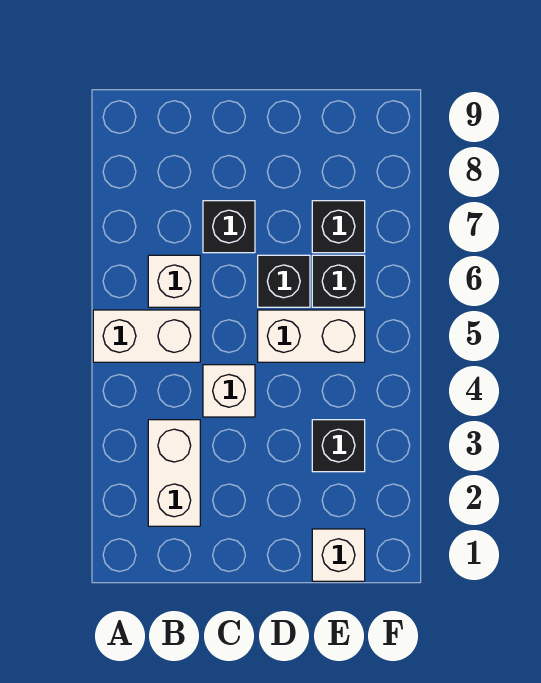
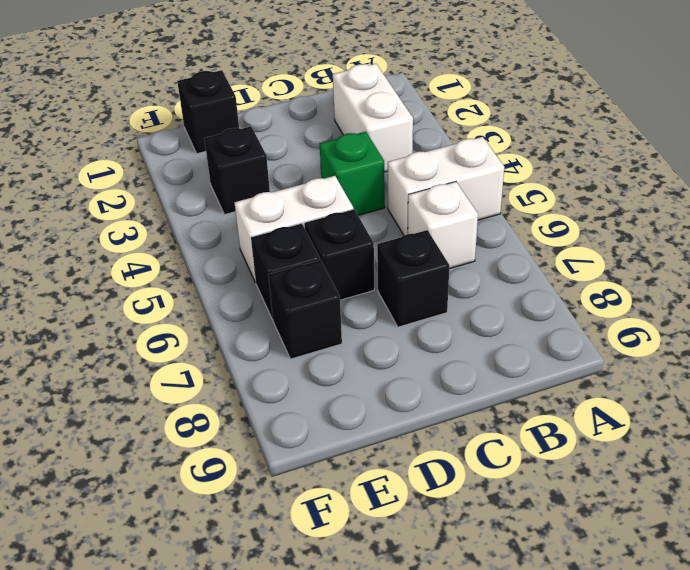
white brick C4 level 1 -> green brick C4 level 1
white brick E1 level 1 -> black brick E1 level 1

